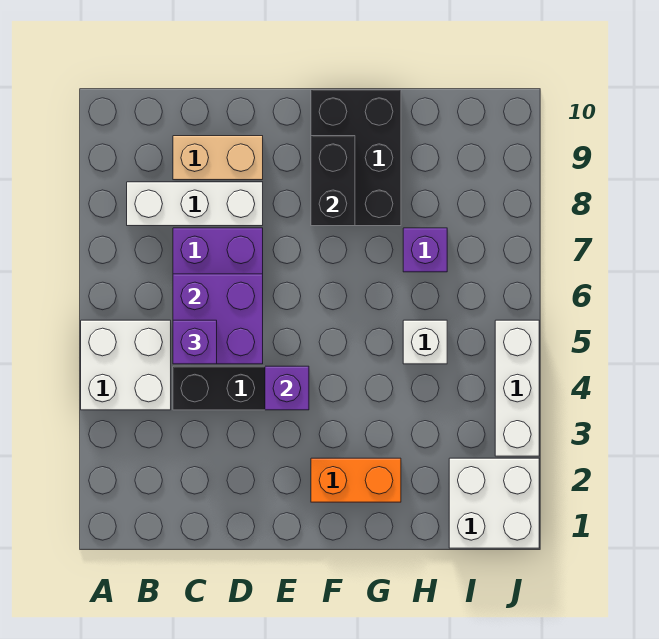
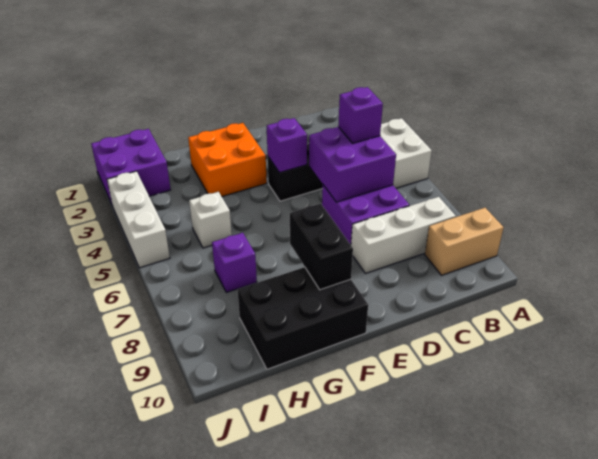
tan brick C9:D9 level 1 -> tan brick A9:B9 level 1
orange brick F2:G2 level 1 -> orange brick F2:G3 level 1
black brick F8:G10 level 1 -> black brick F9:H10 level 1
white brick I1:J2 level 1 -> purple brick I1:J2 level 1

